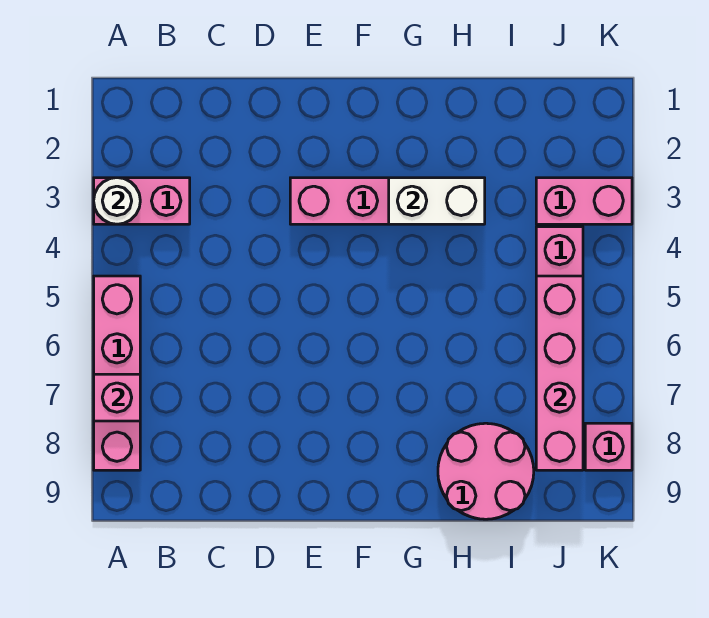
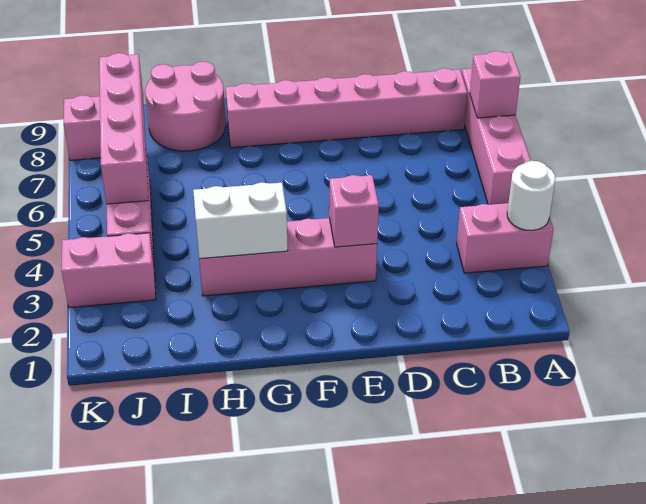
none -> pink brick B8:G8 level 1
none -> pink brick E3 level 2

